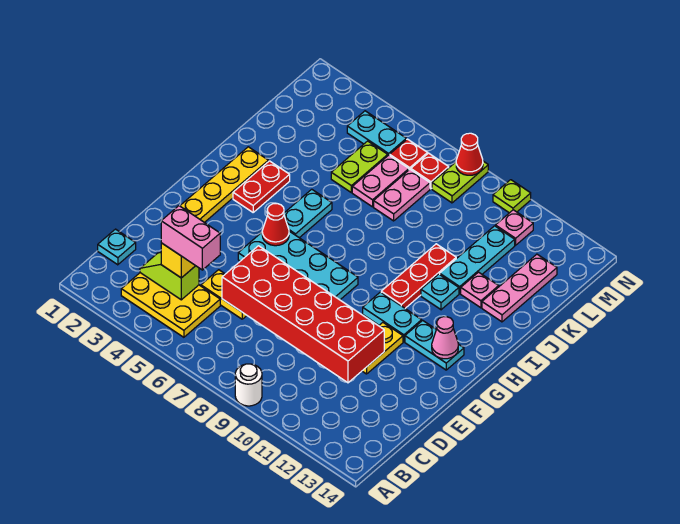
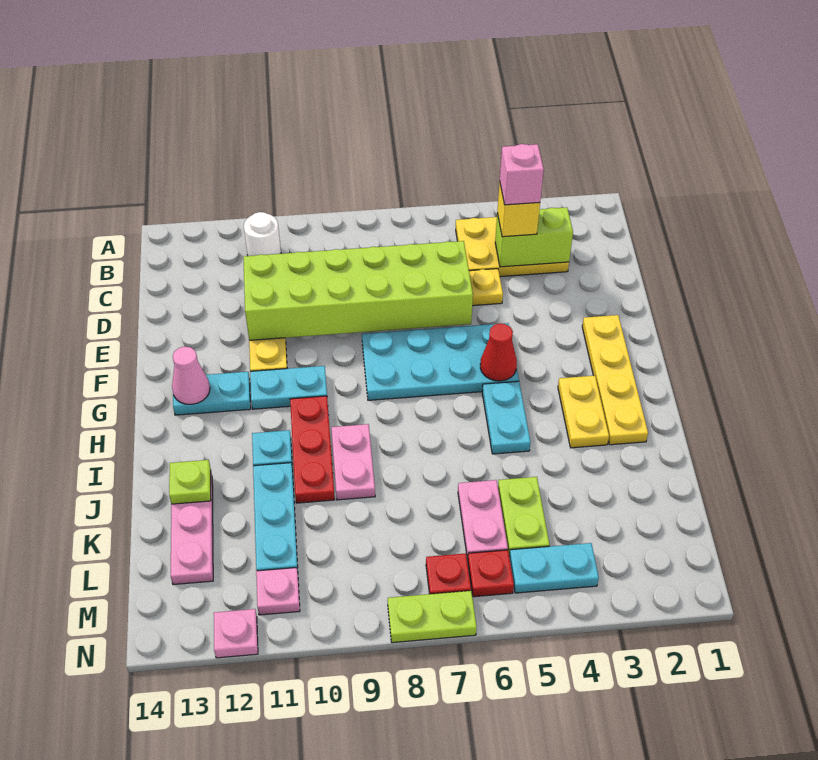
white round brick A9 level 1 -> white round brick B11 level 1
cyan plate C1 level 1 -> none
lime slope C3:C4 level 2 top 4 -> lime brick C3:C4 level 2
pink brick C4:C5 level 4 -> pink brick C4 level 4
red brick D6:E11 level 2 -> lime brick D6:E11 level 2
red plate H3:I3 level 1 -> yellow plate H3:I3 level 1
pink plate J12 level 1 -> pink plate N12 level 1
pink plate K7:L7 level 1 -> pink plate I9:J9 level 1
lime plate M8:N8 level 1 -> lime plate N7:N8 level 1
red cone N8 level 2 -> none
lime plate N10 level 1 -> lime plate J13 level 2

